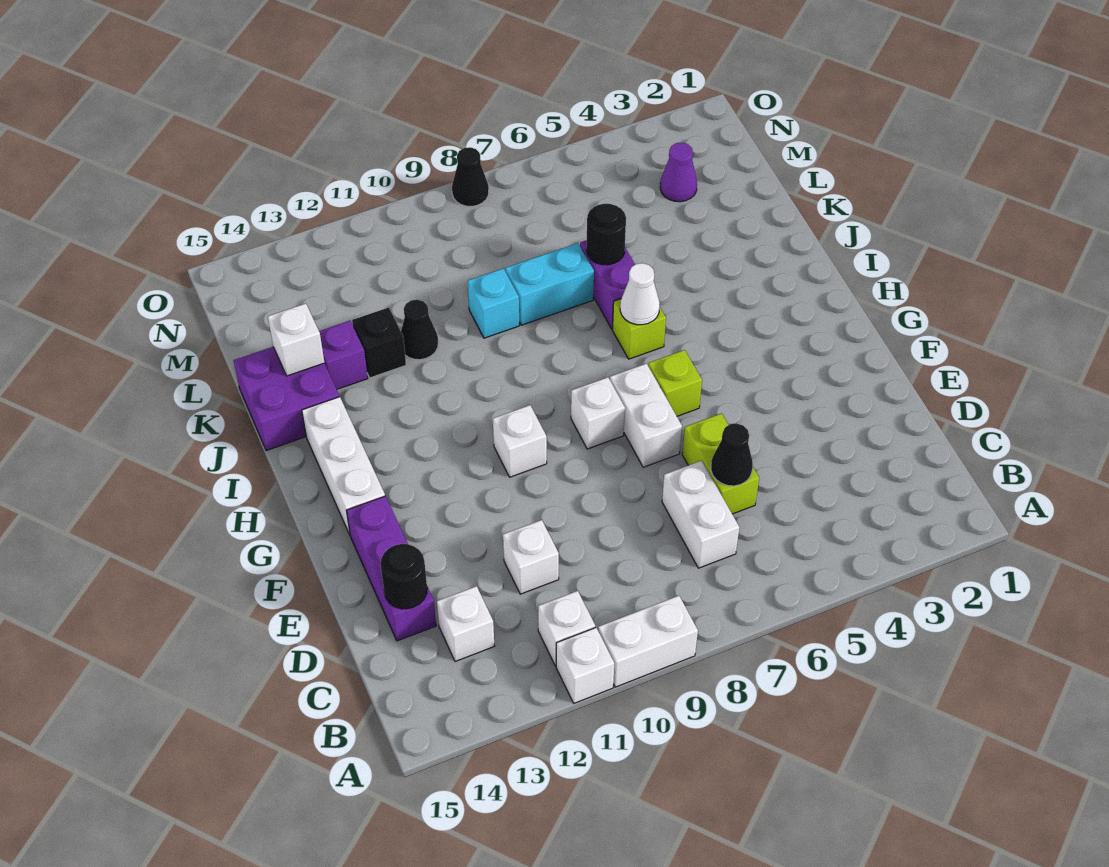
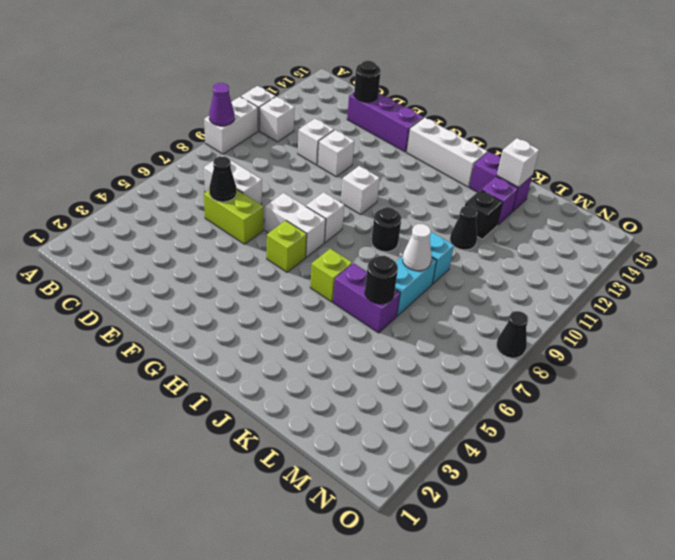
white brick C13 level 1 -> white brick E11 level 1
white cone I6 level 2 -> white cone K8 level 2
none -> black round brick I9 level 1
purple brick J14:K15 level 1 -> purple brick J14:K14 level 1
purple cone M3 level 1 -> purple cone A9 level 2

